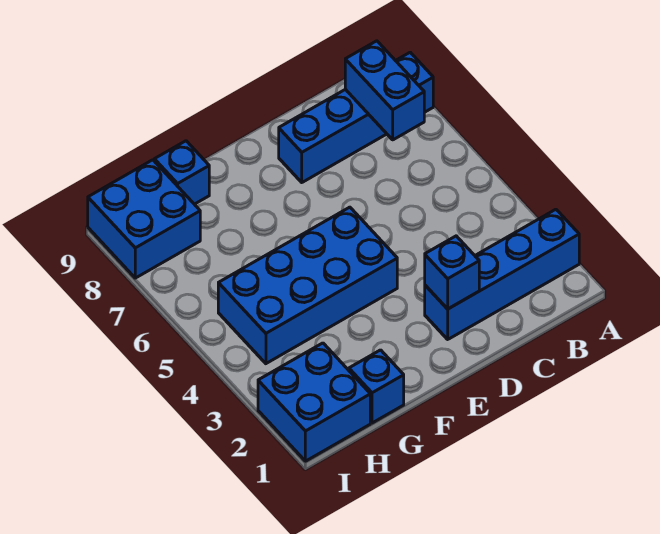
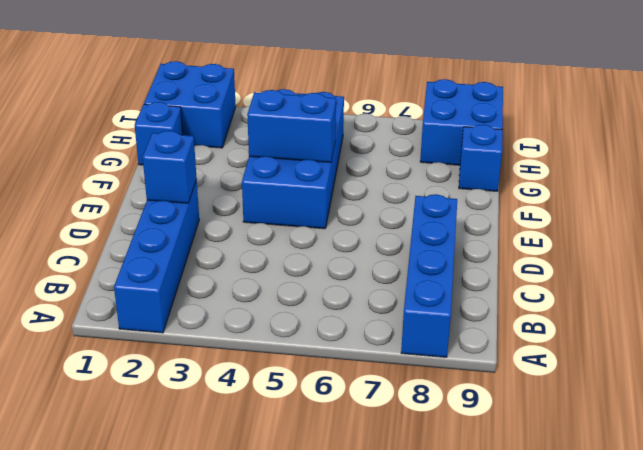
blue brick B7:B8 level 2 -> blue brick F4:F5 level 2

